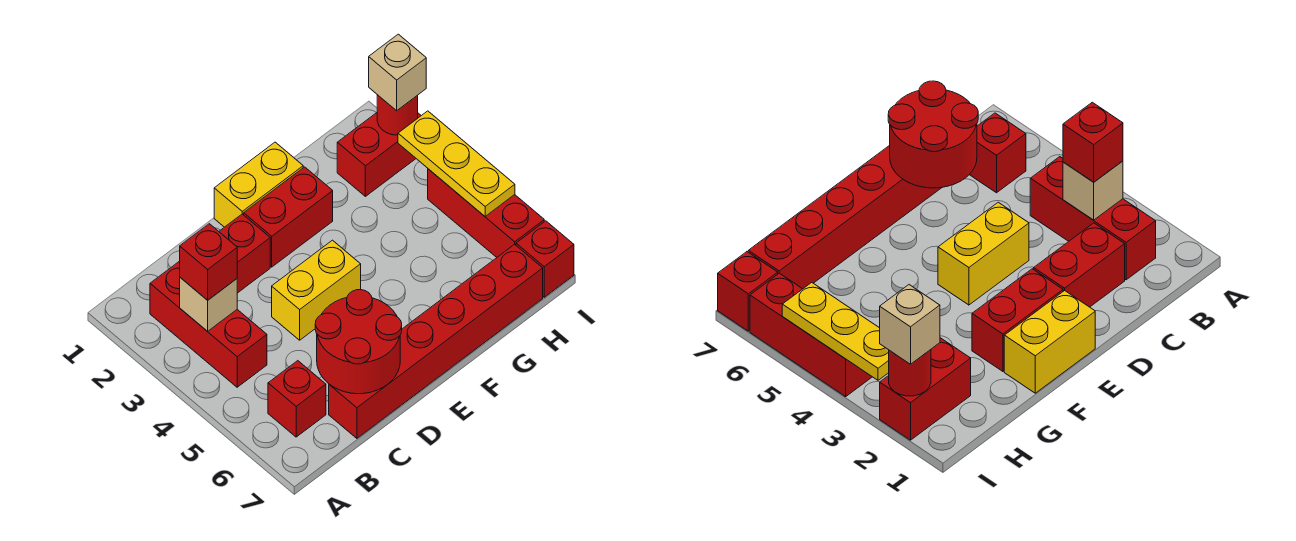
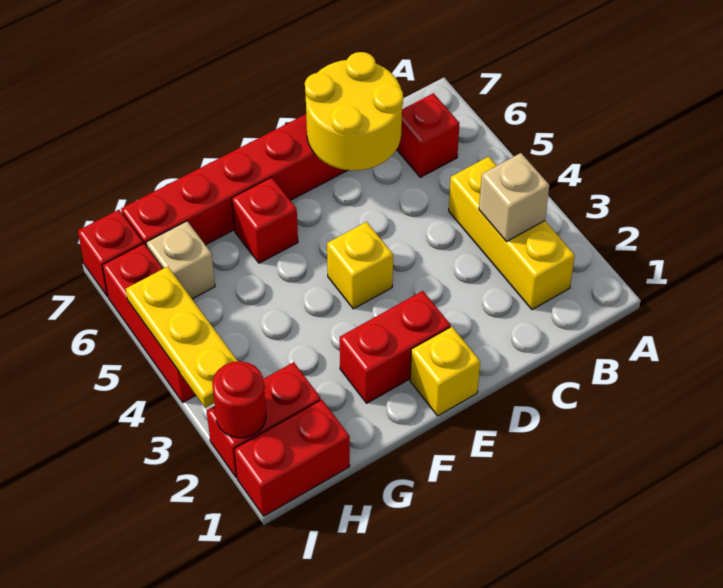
red brick B2:B4 level 1 -> yellow brick B2:B4 level 1
red brick B3 level 3 -> red brick F6 level 1
red brick C2:D2 level 1 -> red brick H1:I1 level 1
red round brick C6:D7 level 2 -> yellow round brick C6:D7 level 2
yellow brick D4:E4 level 1 -> yellow brick E4 level 1
yellow brick E1:F1 level 1 -> yellow brick E1 level 1
tan brick I2 level 3 -> tan brick H6 level 1

